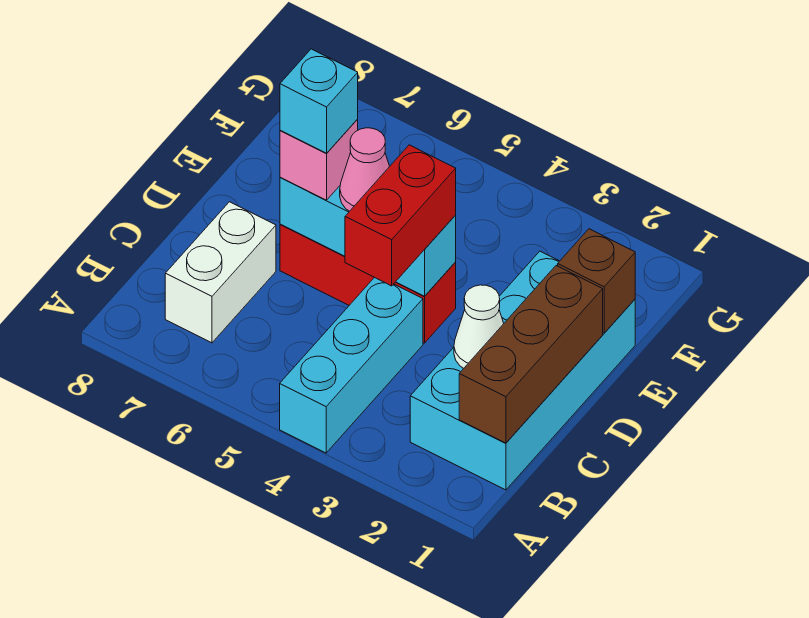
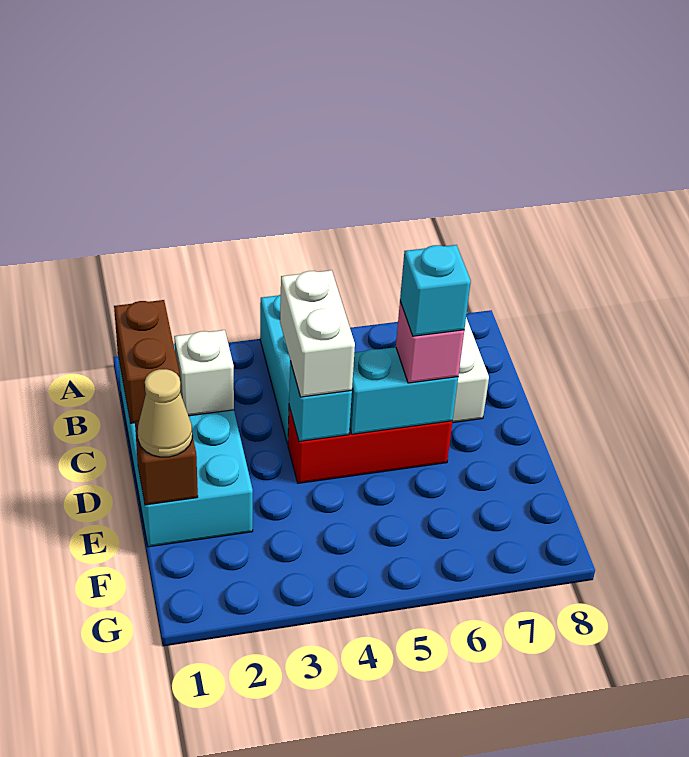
brown brick B1:D1 level 2 -> brown brick B1:C1 level 2
white cone C2 level 2 -> white brick C2 level 2
red brick C4:D4 level 3 -> white brick C4:D4 level 3
pink cone D5 level 3 -> none
none -> tan cone E1 level 3

